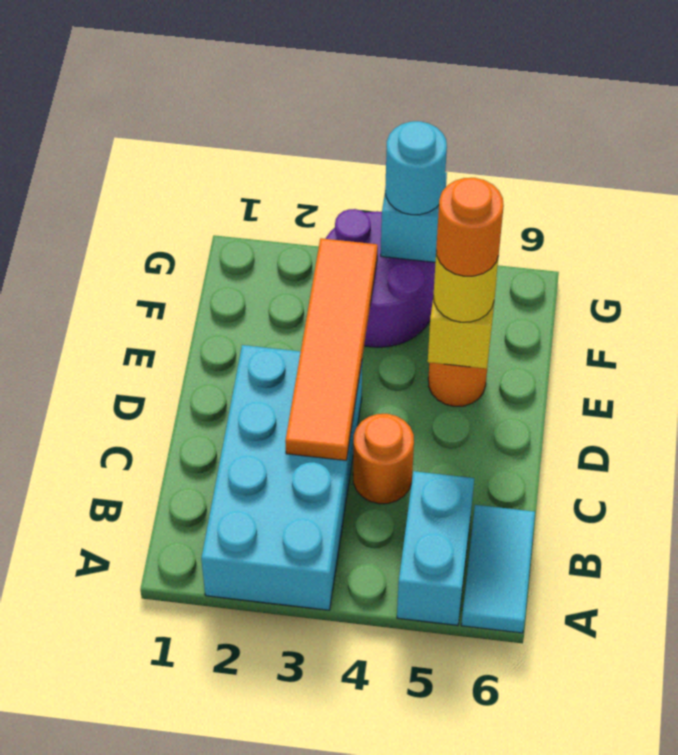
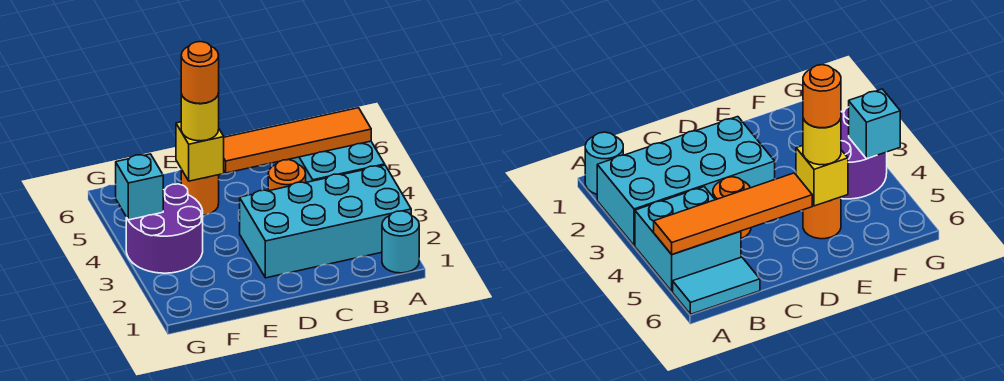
cyan brick A5:B5 level 1 -> cyan brick A4:B5 level 1
orange tile C3:F3 level 2 -> orange tile A5:D5 level 2
cyan round brick G4 level 3 -> cyan round brick A1 level 1

